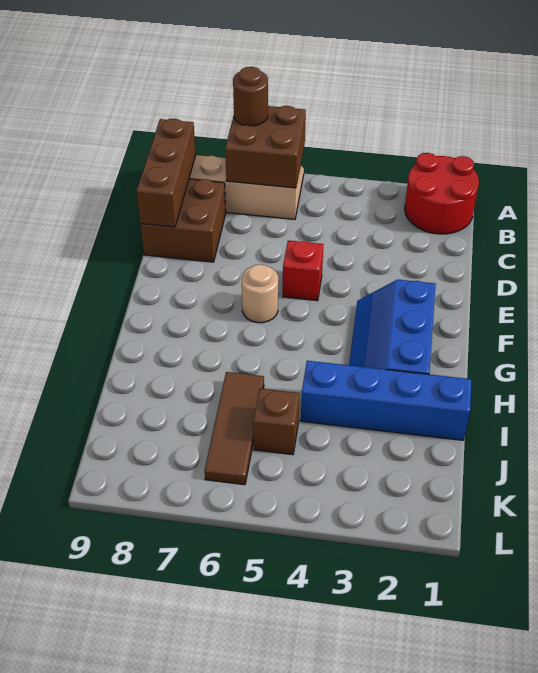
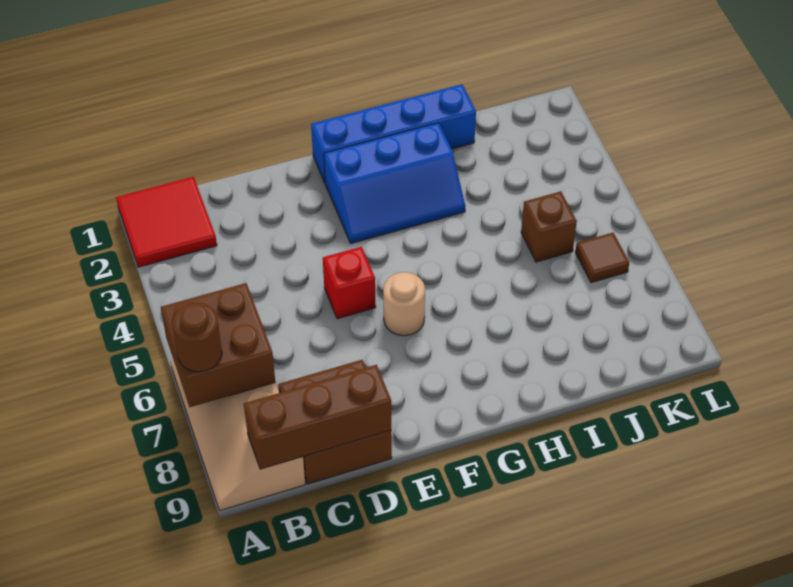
red round brick A1:B2 level 1 -> red tile A1:B2 level 1
blue brick I1:I4 level 1 -> blue brick F1:I1 level 1
brown tile I6:K6 level 1 -> brown tile K6 level 1

